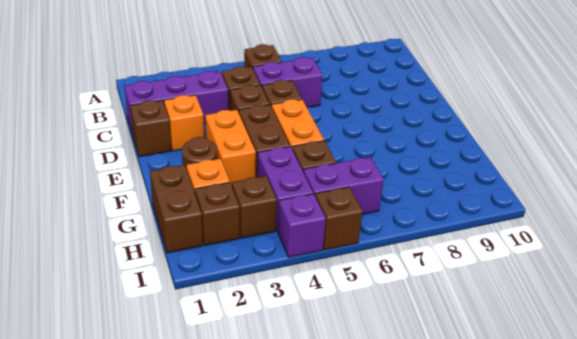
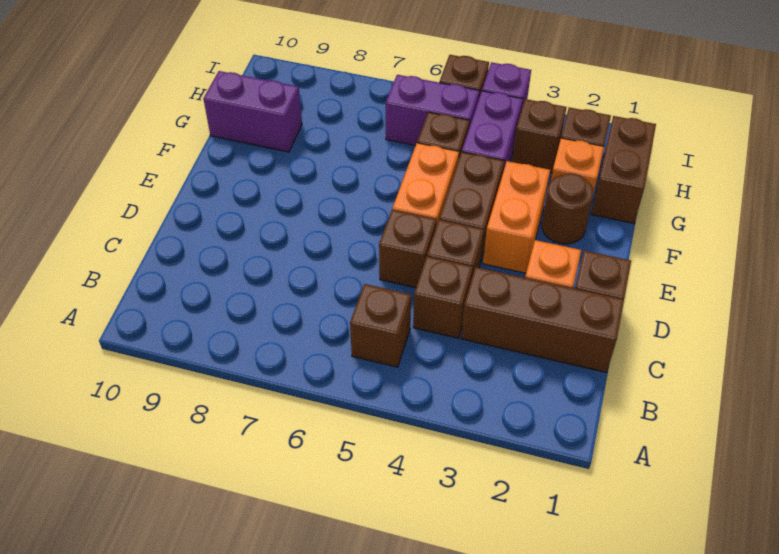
purple brick C1:C3 level 1 -> brown brick C1:C3 level 1
purple brick C5:C6 level 1 -> purple brick G9:G10 level 1

